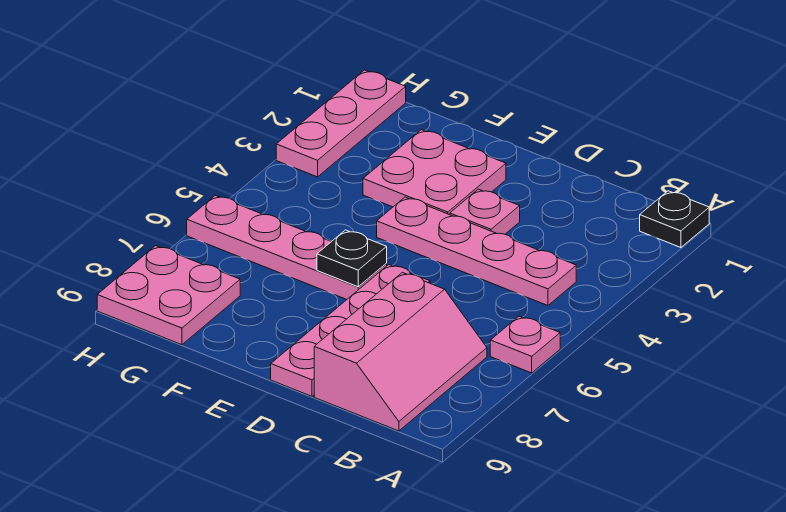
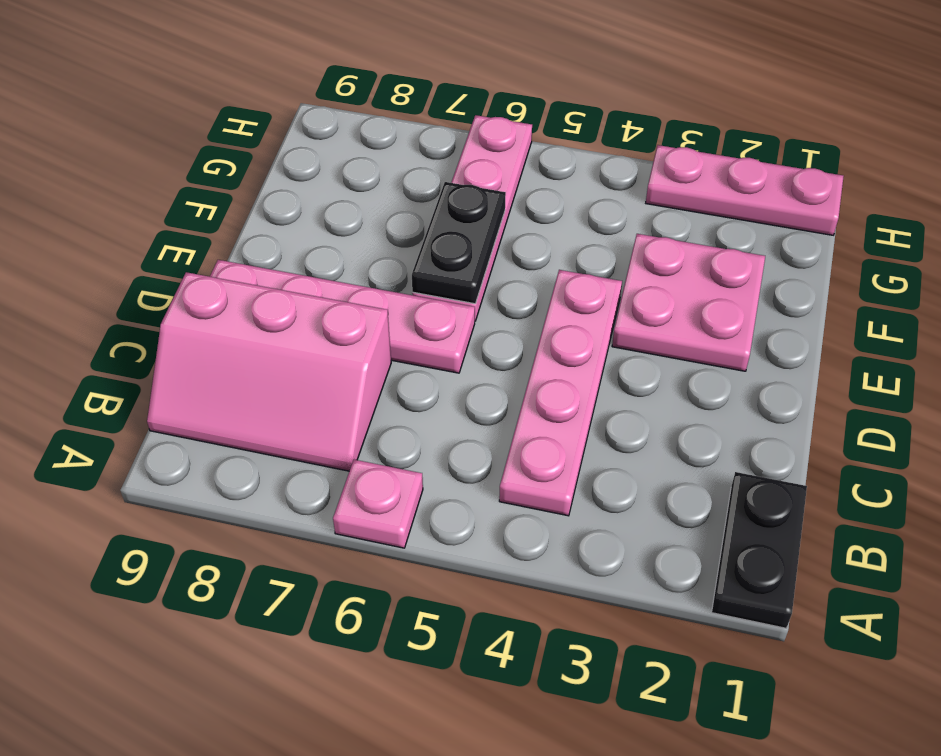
black plate A1 level 1 -> black plate A1:B1 level 1
pink plate D3 level 1 -> none
black plate E6 level 2 -> black plate E6:F6 level 2
pink plate G8:H9 level 1 -> none

